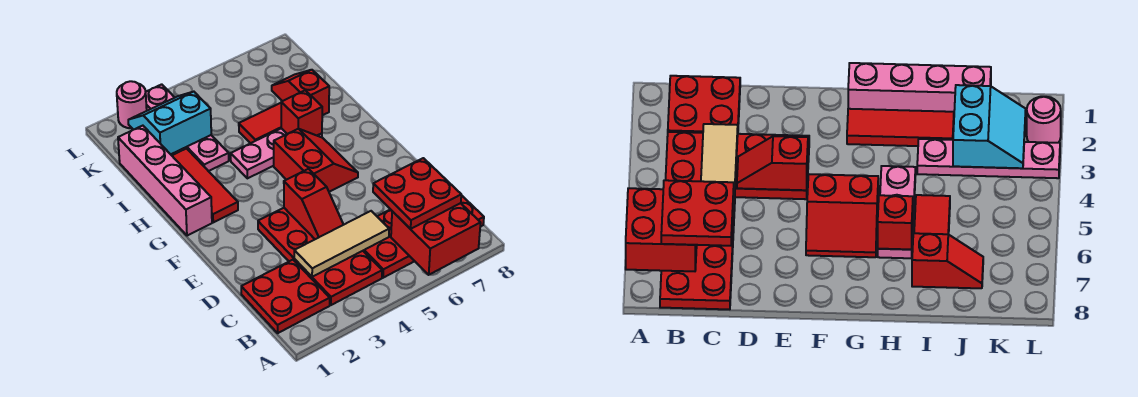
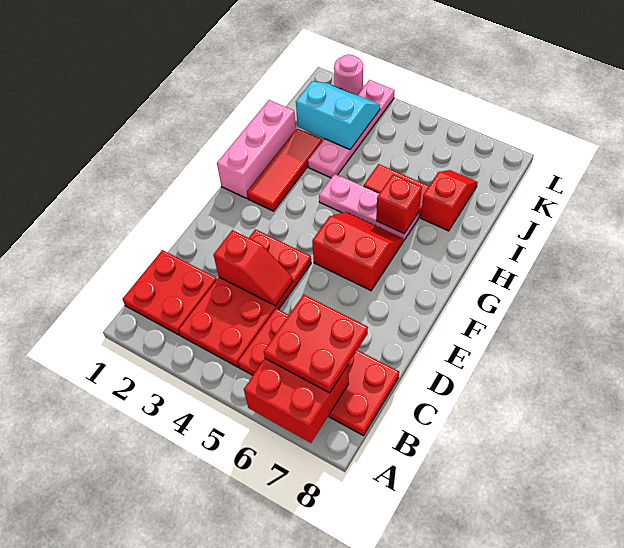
tan tile C3:C5 level 2 -> none
red slope D4:E4 level 2 top E -> red slope D3:D4 level 2 top 3
red slope F5:G6 level 1 top 5 -> red slope F5:G6 level 1 top F
pink brick G1:J1 level 1 -> pink brick G1:I1 level 1

